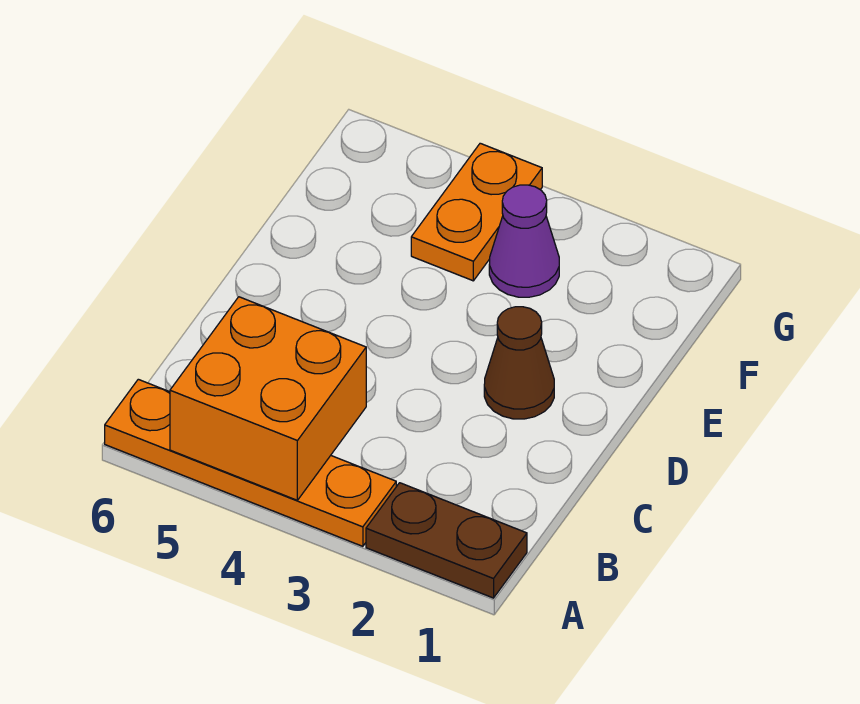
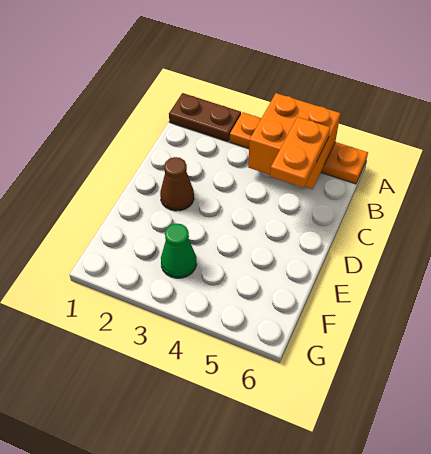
purple cone F3 level 1 -> green cone F3 level 1
orange plate F4:G4 level 1 -> orange plate B5:C5 level 3

